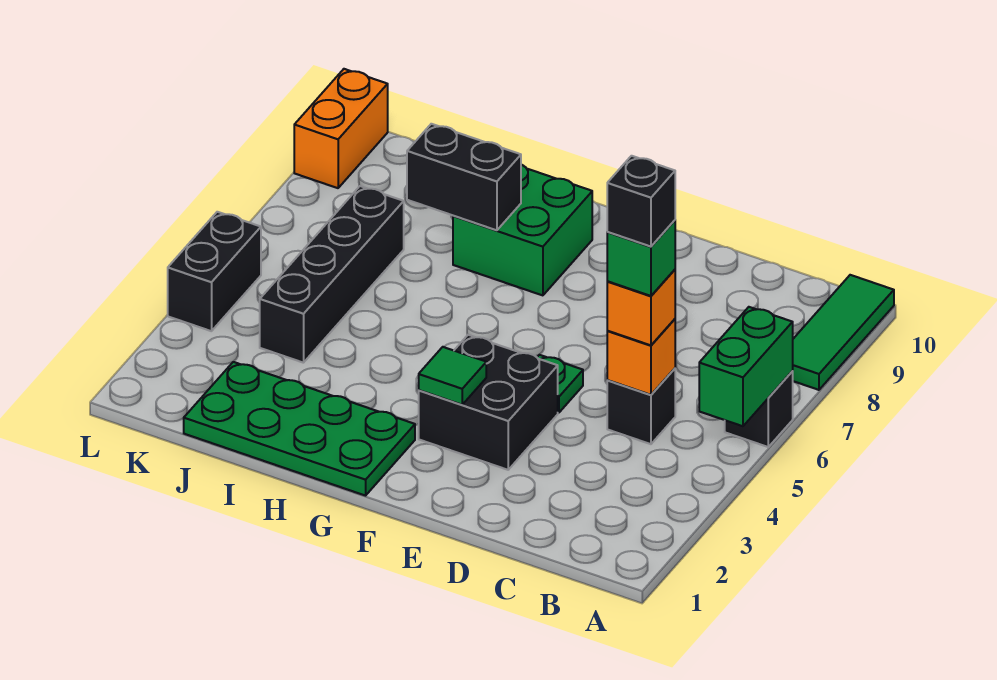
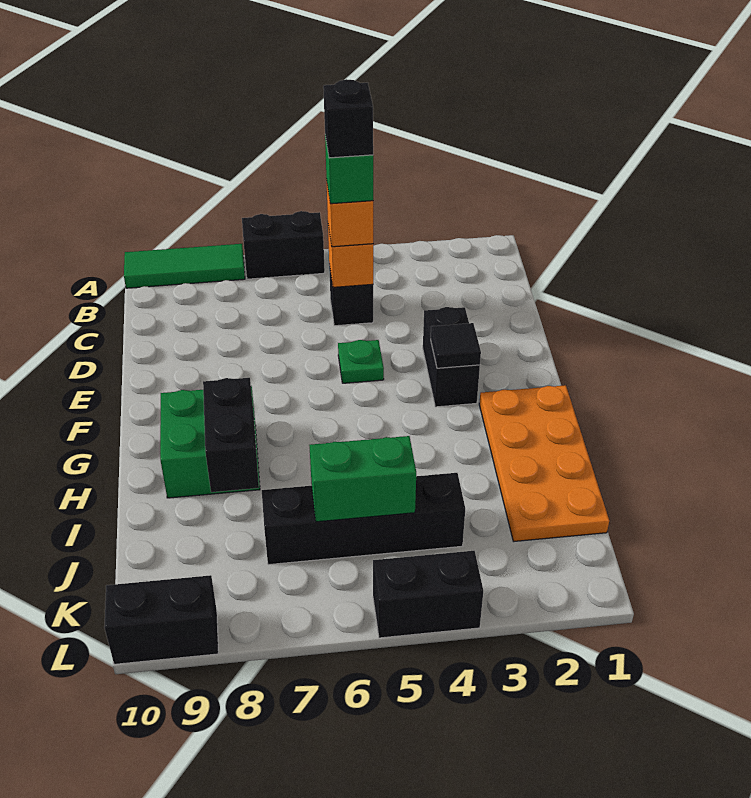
green brick A5:A6 level 2 -> green brick J5:J6 level 2
black brick A6 level 1 -> black brick A6:A7 level 1
black brick E3:F4 level 1 -> black brick E3:F3 level 1
green tile F3 level 2 -> black tile F3 level 2
green plate G1:J2 level 1 -> orange plate G1:J2 level 1
orange brick L9:L10 level 1 -> black brick L9:L10 level 1

